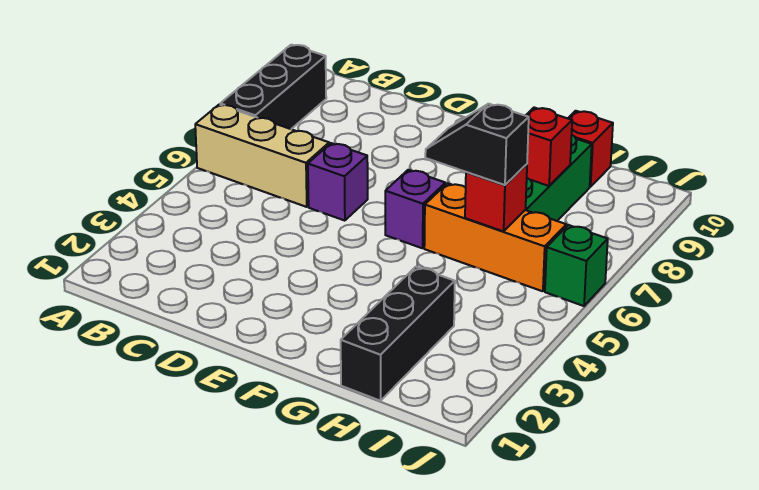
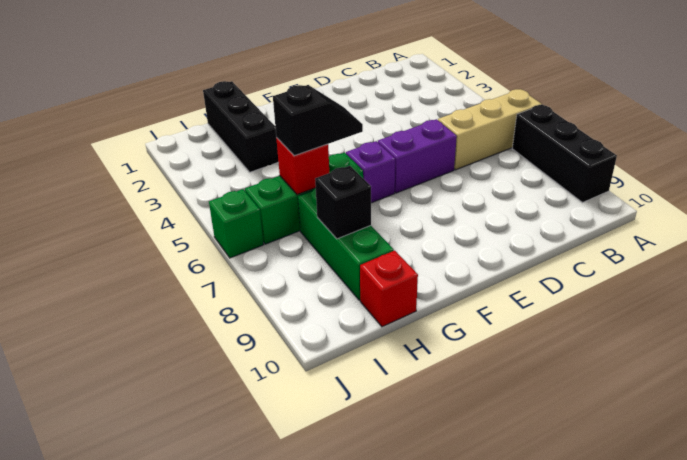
purple brick D6 level 1 -> purple brick D6:E6 level 1
orange brick G6:I6 level 1 -> green brick G6:I6 level 1
red brick H8 level 2 -> black brick H8 level 2

